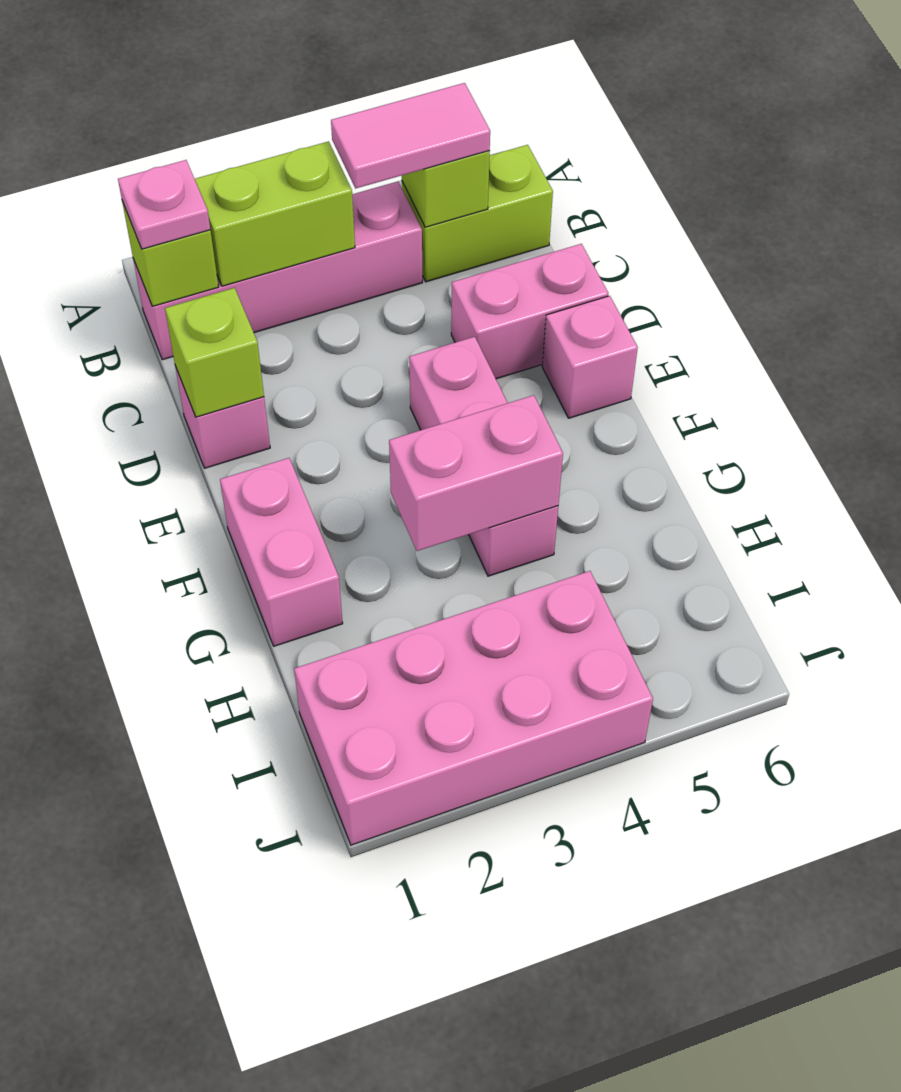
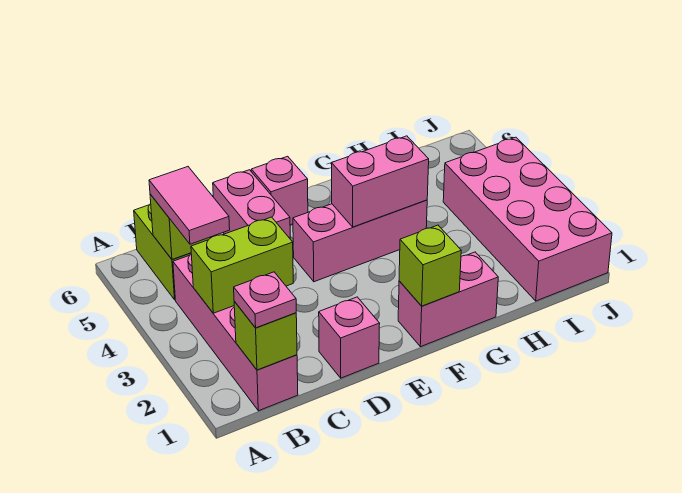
lime brick B2:B3 level 2 -> lime brick B3:C3 level 2
lime brick D1 level 2 -> lime brick F1 level 2
pink brick G3:G4 level 2 -> pink brick F4:G4 level 2

